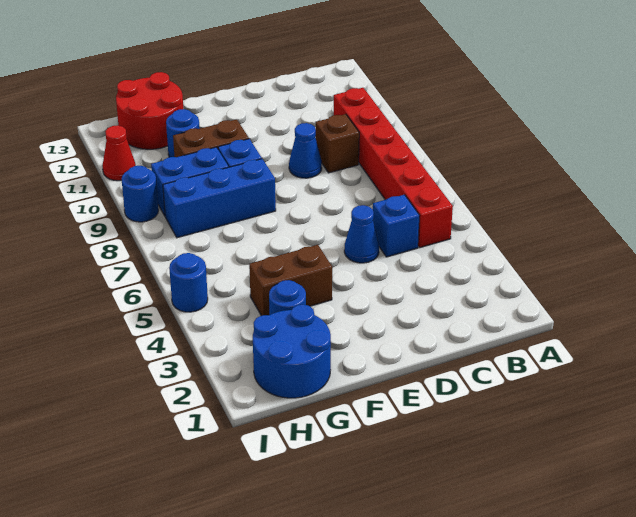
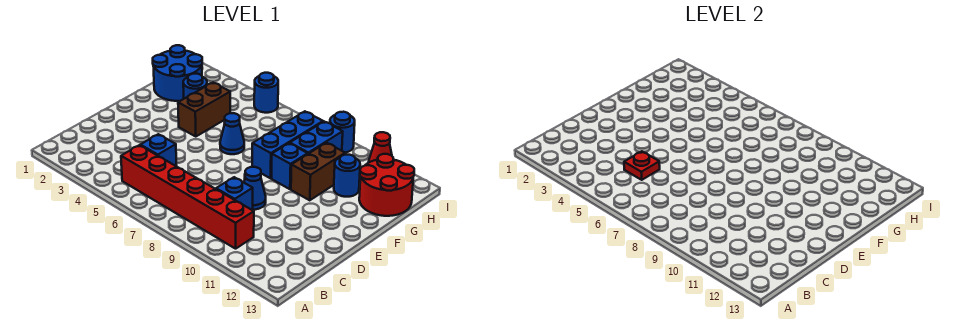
none -> red plate C5 level 2
brown brick C9 level 1 -> blue brick C9 level 1
blue cone D5 level 1 -> blue cone F6 level 1

